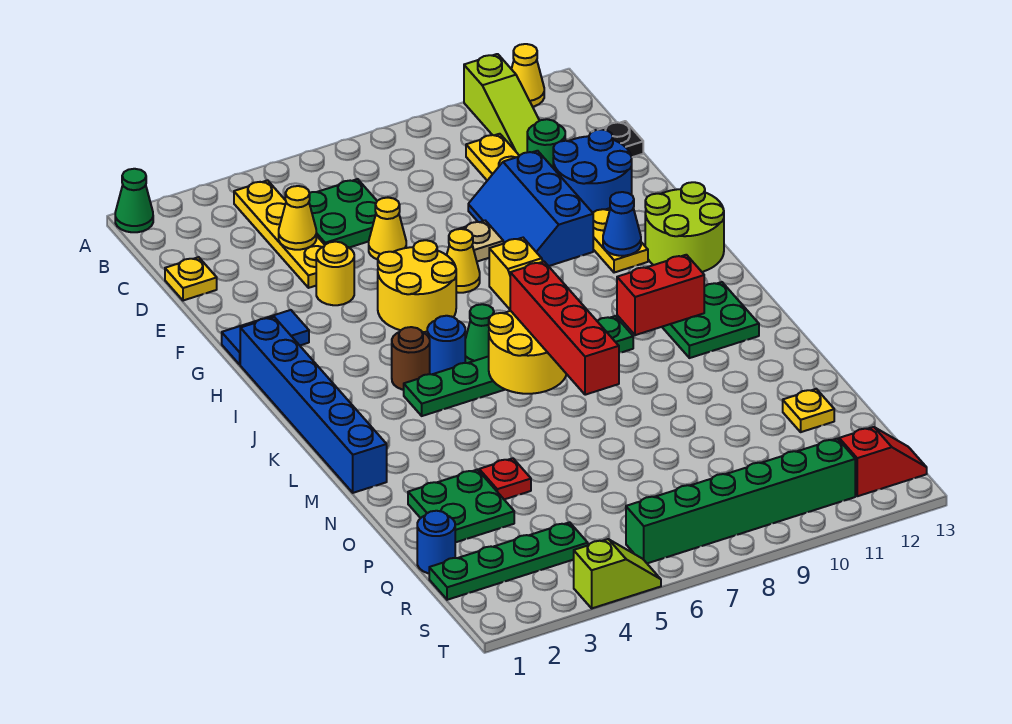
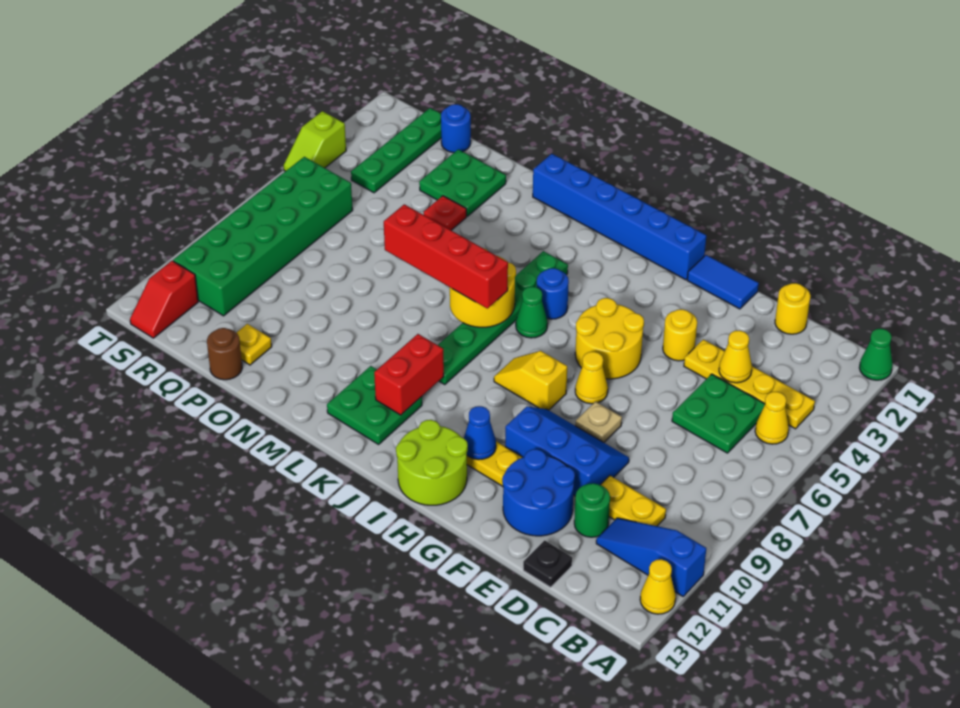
lime slope A11:C11 level 1 top A -> blue slope A11:C11 level 1 top A
yellow plate D1 level 1 -> yellow round brick D1 level 1
yellow cone E6 level 1 -> yellow cone B5 level 1
blue tile G1:G2 level 1 -> blue tile F1:G1 level 1
brown round brick J4 level 1 -> brown round brick P13 level 1
green brick S6:S11 level 1 -> green brick R6:S11 level 1

